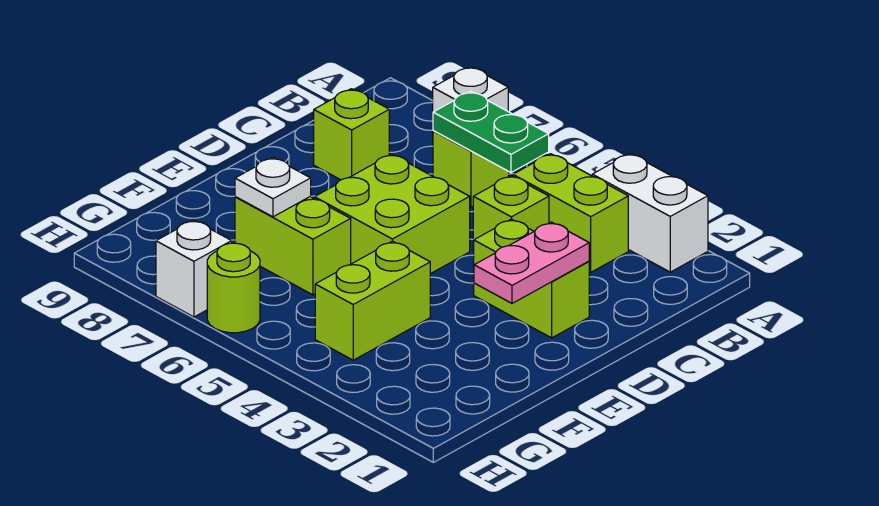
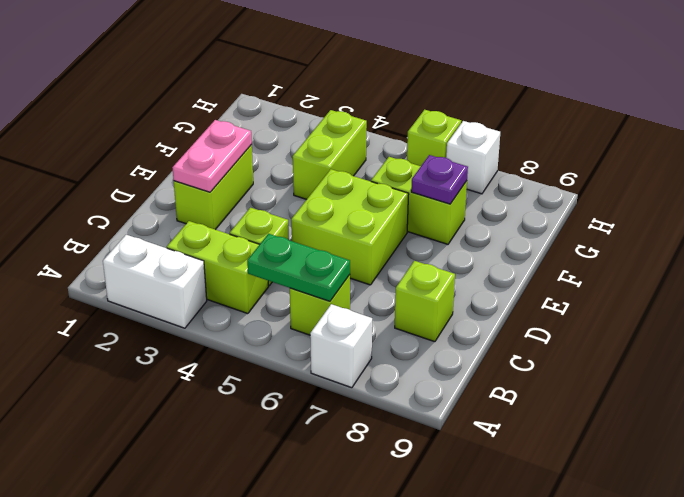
lime brick D2:D3 level 1 -> lime brick D2:E2 level 1
white plate F7 level 2 -> purple plate F7 level 2
lime round brick H6 level 1 -> lime brick H6 level 1

